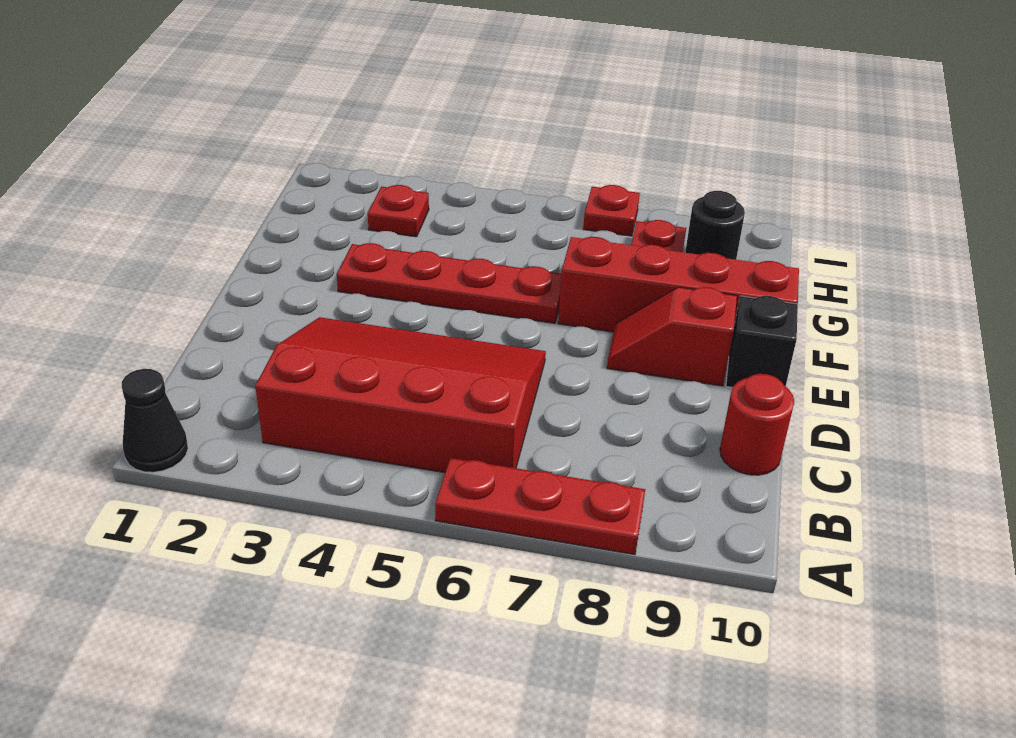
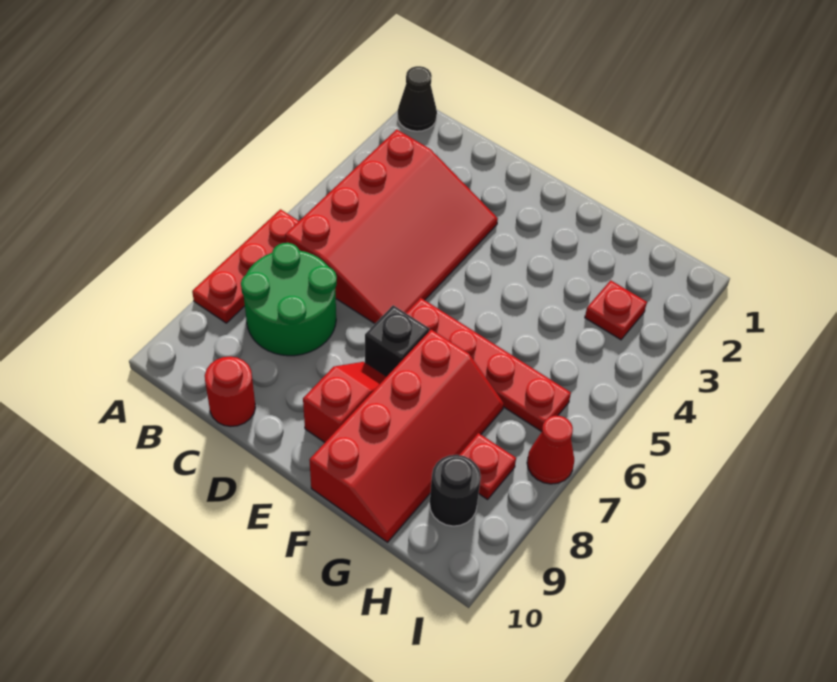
none -> green round brick B7:C8 level 1
black brick E10 level 1 -> black brick E7 level 1
red plate F3:F6 level 1 -> red plate E6:H6 level 1
red plate I7 level 1 -> red cone I7 level 1

